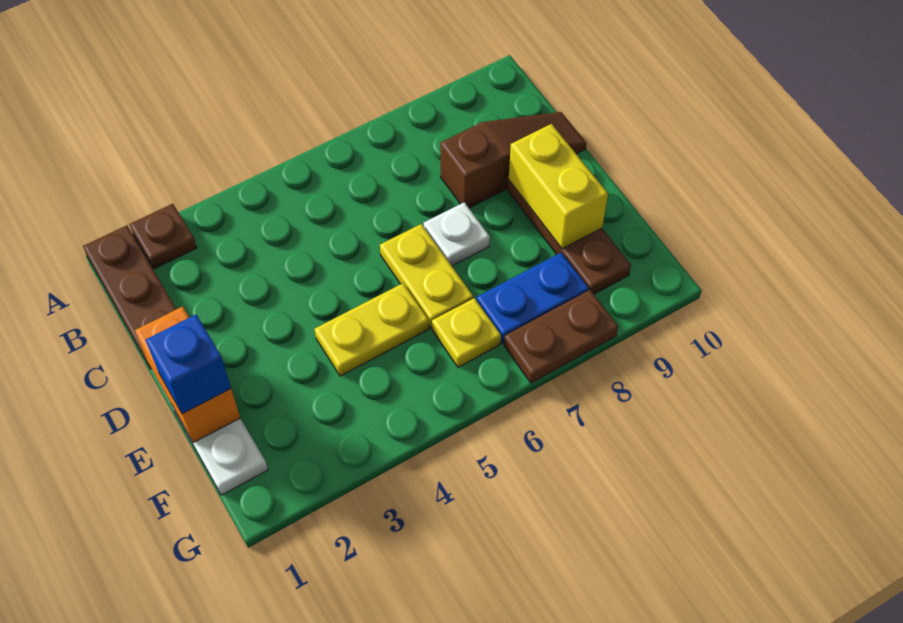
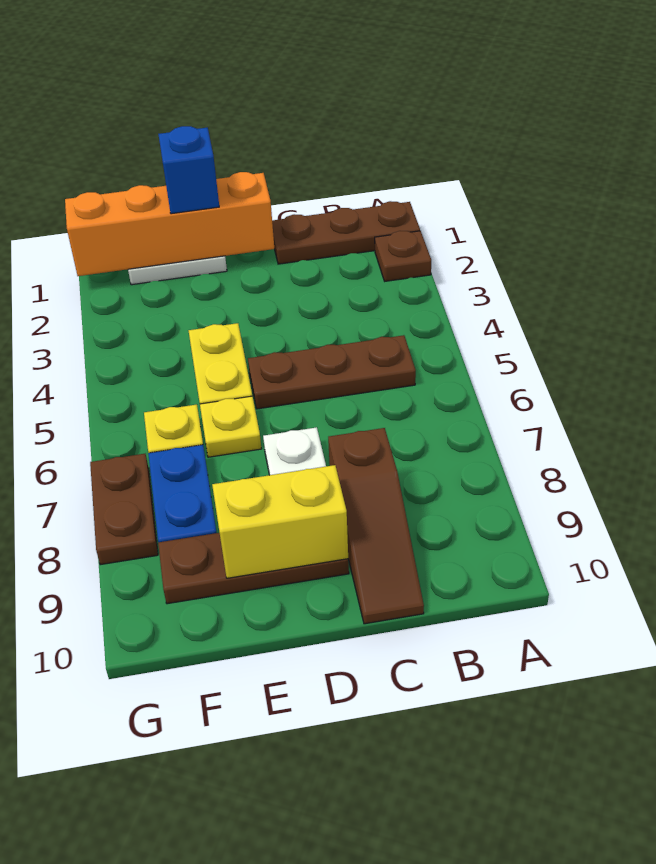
none -> brown plate B5:D5 level 1
orange brick D1:E1 level 2 -> orange brick D1:G1 level 2
yellow plate D6:E6 level 1 -> yellow plate E6 level 1

